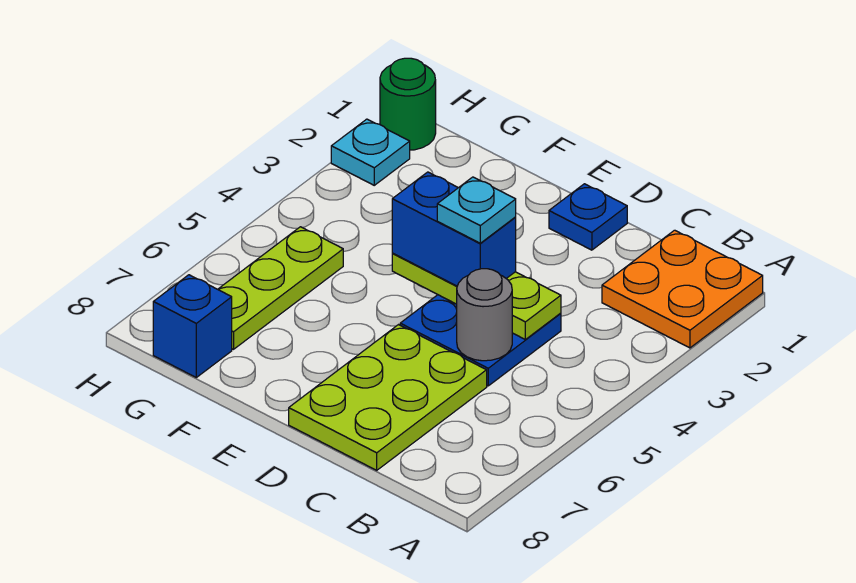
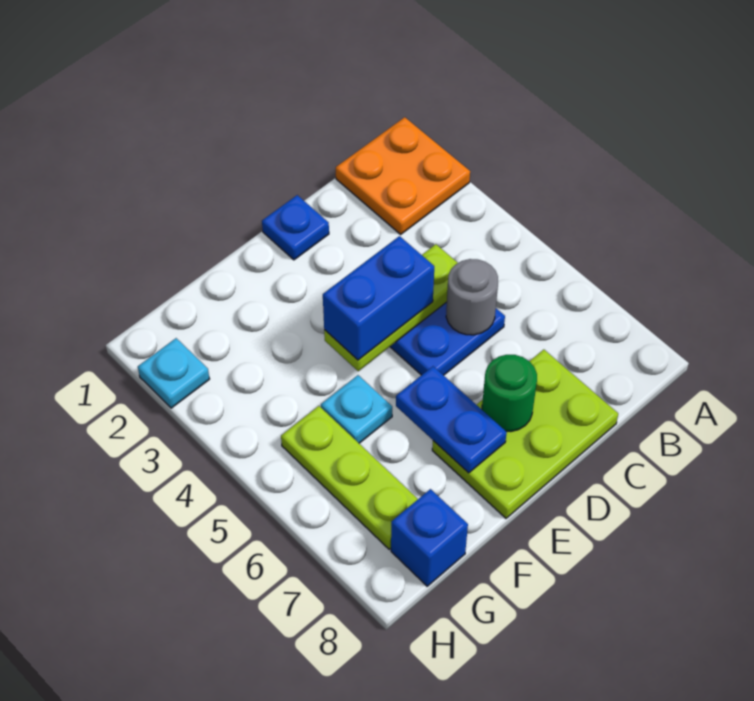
lime plate C6:D8 level 1 -> lime plate C7:E8 level 1
cyan plate D4 level 4 -> cyan plate F5 level 1
none -> blue plate E6:E7 level 2
green round brick H1 level 1 -> green round brick D7 level 2

